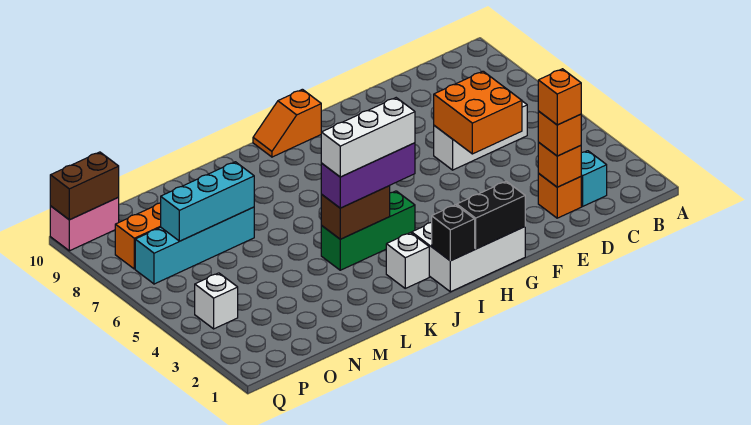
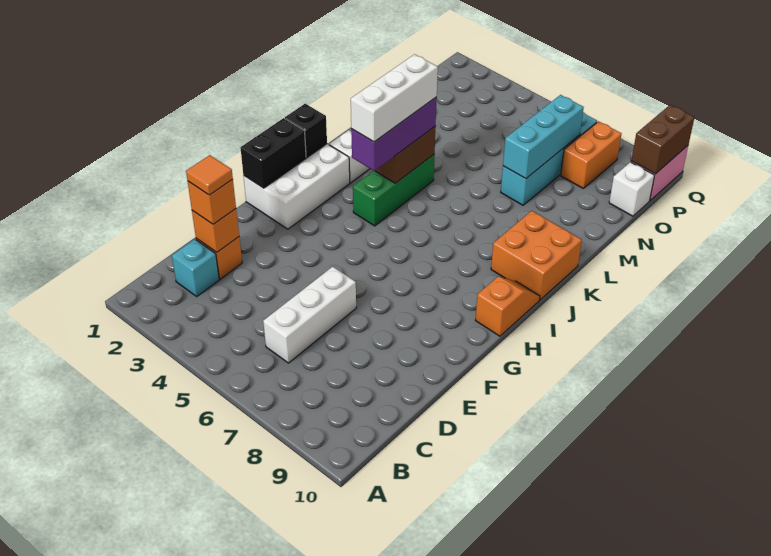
orange brick D2 level 4 -> orange tile D2 level 4
orange brick D5:E6 level 2 -> orange brick J9:K10 level 1
white brick P4 level 1 -> white brick O10 level 1

